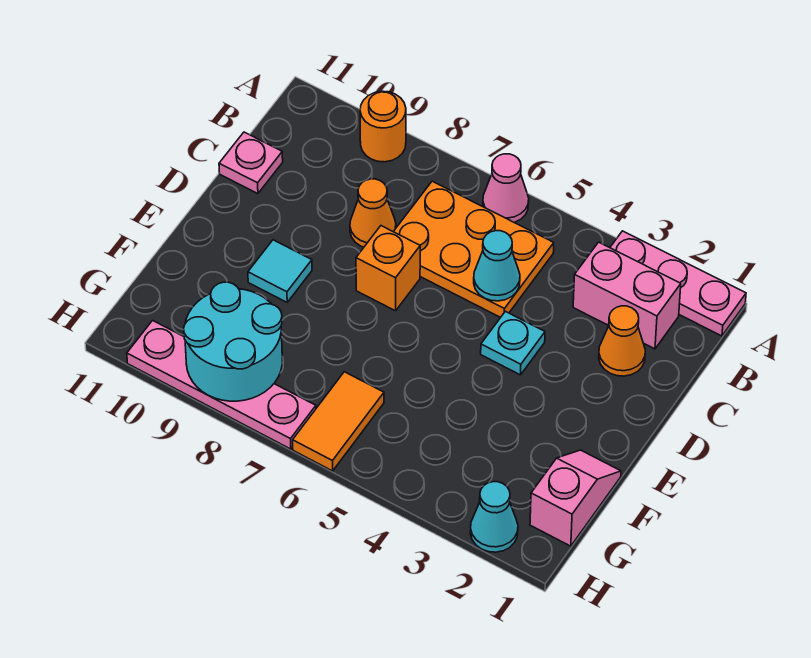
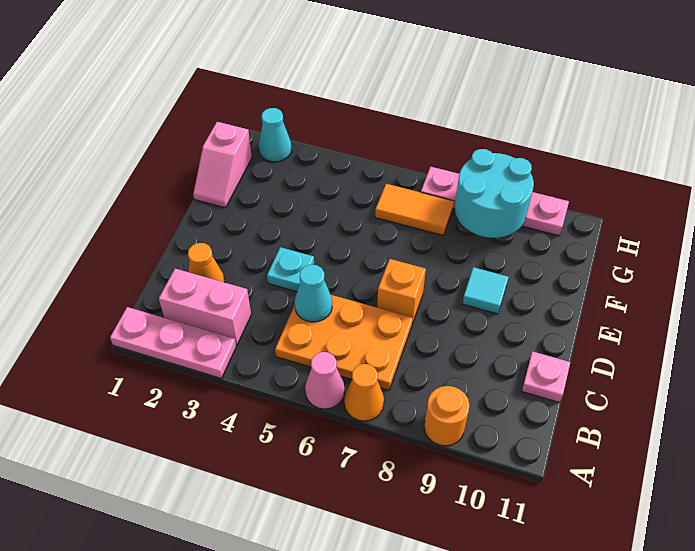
orange cone C8 level 1 -> orange cone A7 level 1
orange tile G6:H6 level 1 -> orange tile G6:G7 level 1

